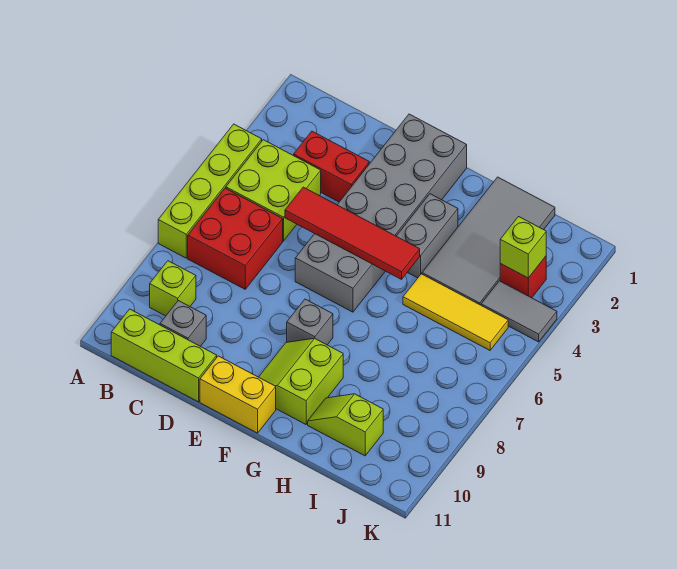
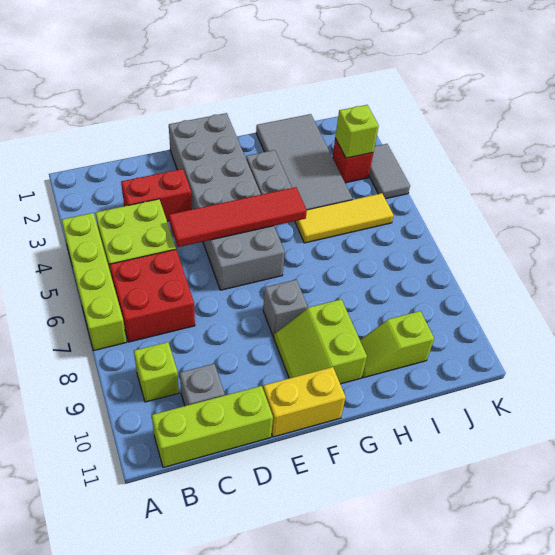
grey tile J4:K4 level 1 -> grey tile K3:K4 level 1

